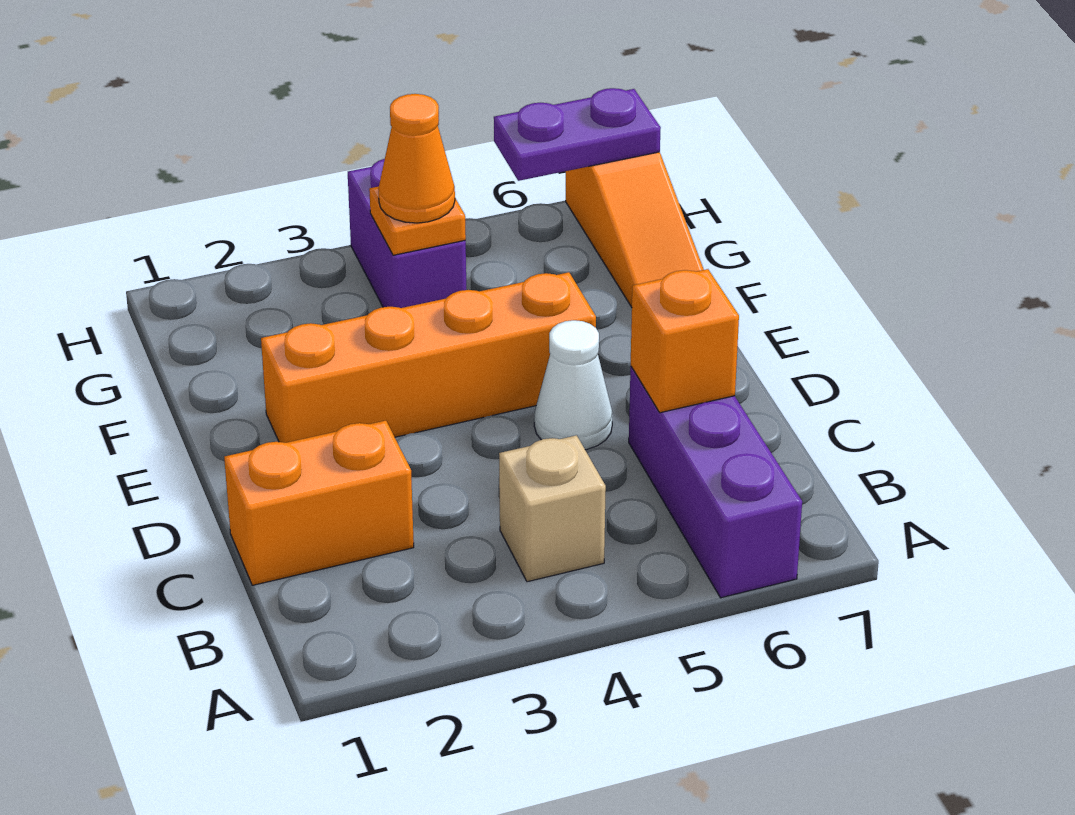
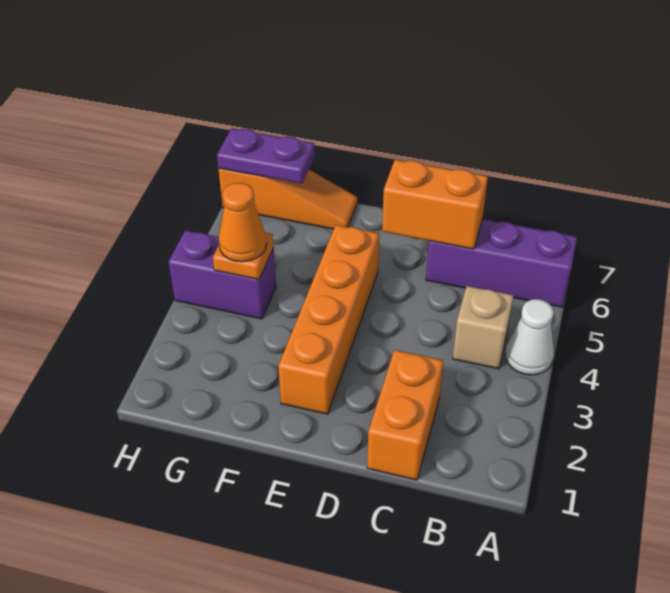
orange brick C6 level 2 -> orange brick C6:D6 level 2
white cone D5 level 1 -> white cone A4 level 1
purple plate H6:H7 level 2 -> purple plate G7:H7 level 2

